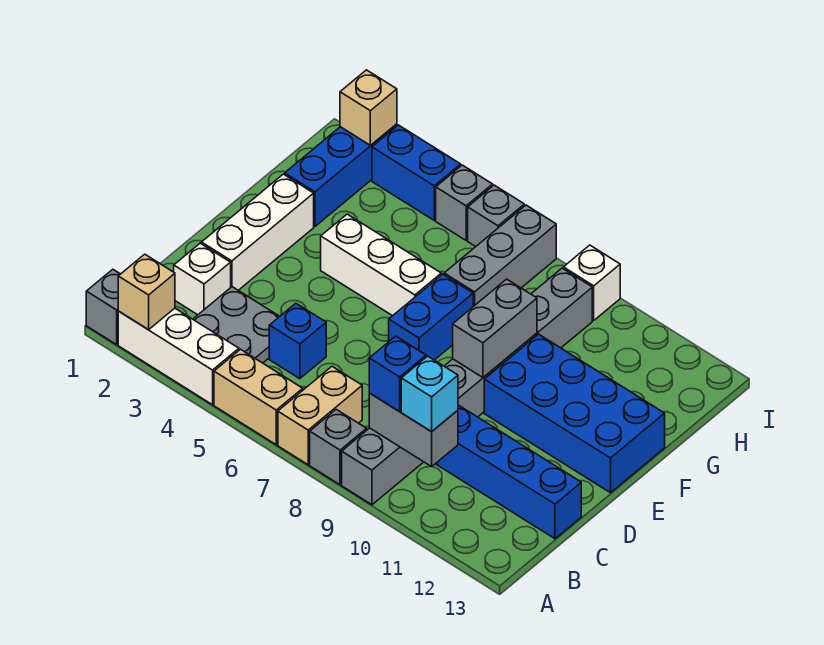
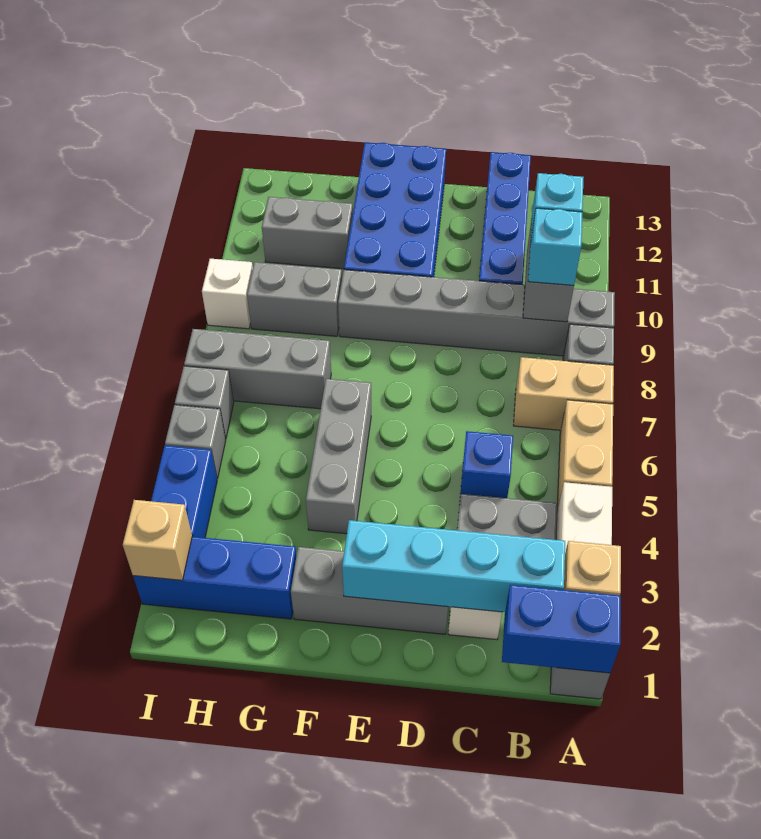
none -> cyan brick B2:E2 level 2
blue brick B9 level 3 -> cyan brick B9 level 3
white brick D2:F2 level 1 -> grey brick D2:F2 level 1
blue brick E7:F7 level 1 -> blue brick A1:B1 level 2
grey brick E9:F9 level 2 -> grey brick G11:H11 level 1
white brick F4:F6 level 1 -> grey brick F4:F6 level 1

